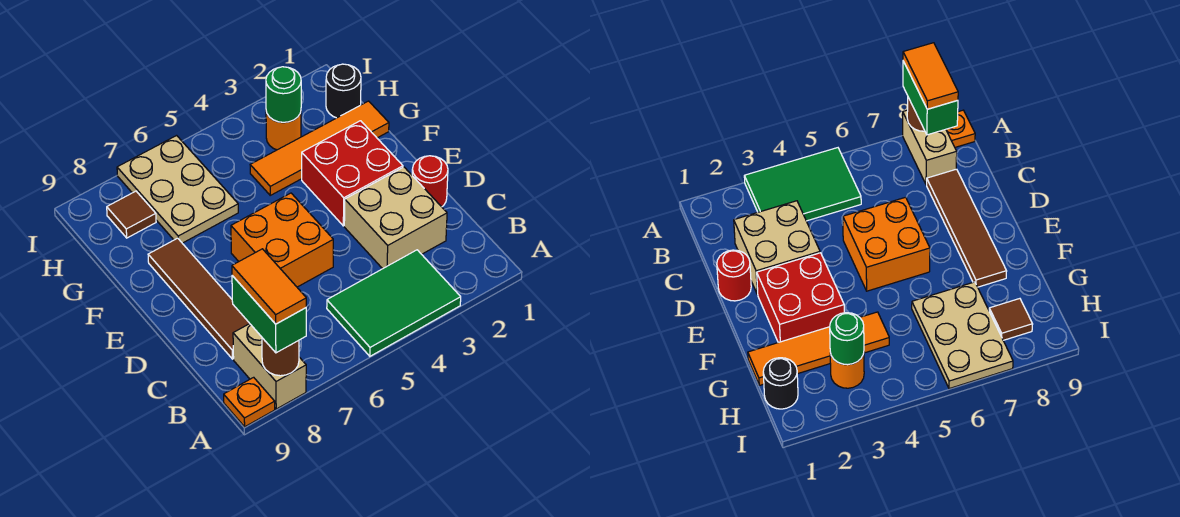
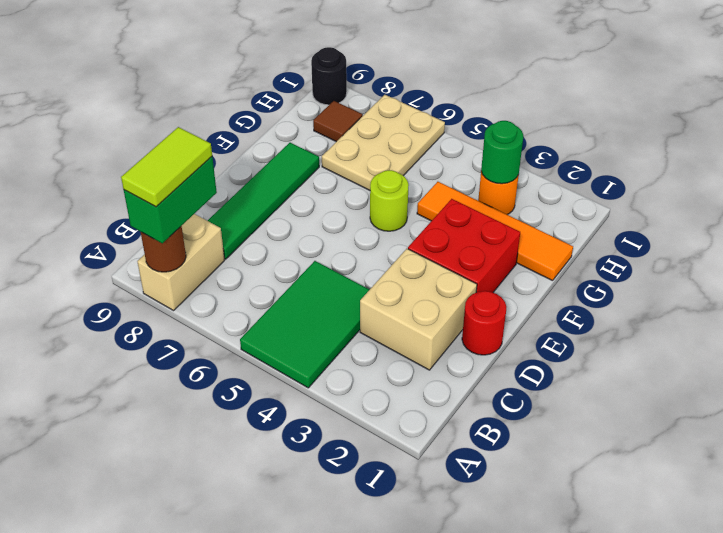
green tile A3:B5 level 1 -> green tile A4:C5 level 1
orange tile A8:B8 level 4 -> lime tile A8:B8 level 4
orange plate A9 level 1 -> none
brown tile C8:F8 level 1 -> green tile C8:F8 level 1
orange brick D5:E6 level 1 -> none
none -> lime round brick F5 level 1
black round brick H1 level 1 -> black round brick I9 level 1

